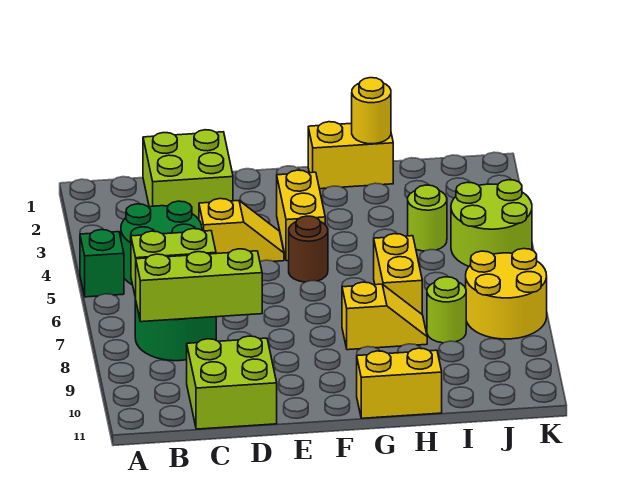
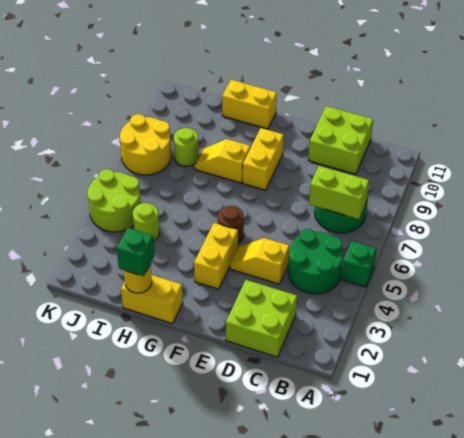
lime brick B8:D8 level 2 -> none
none -> green brick H1 level 3
yellow brick H6:H7 level 1 -> yellow brick F8:F9 level 1

